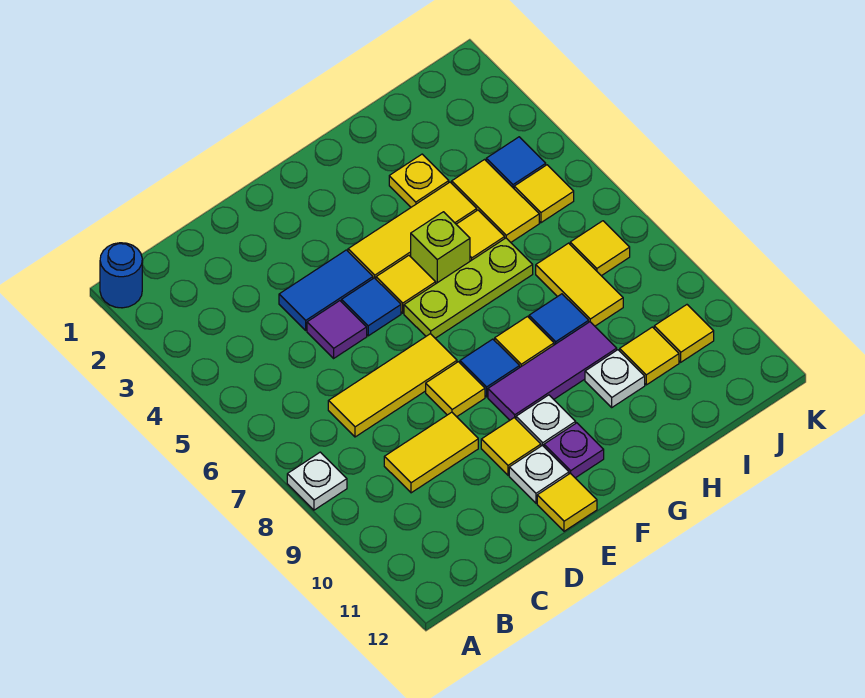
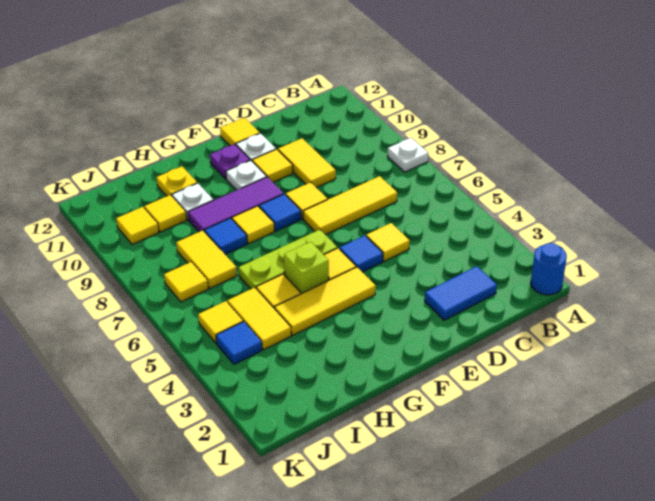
yellow tile C9:D9 level 1 -> yellow tile D9:D10 level 1
blue tile D4:E4 level 1 -> blue tile C2:D2 level 1
purple tile D5 level 1 -> yellow tile D5 level 1
yellow plate H3 level 1 -> yellow plate H11 level 1

